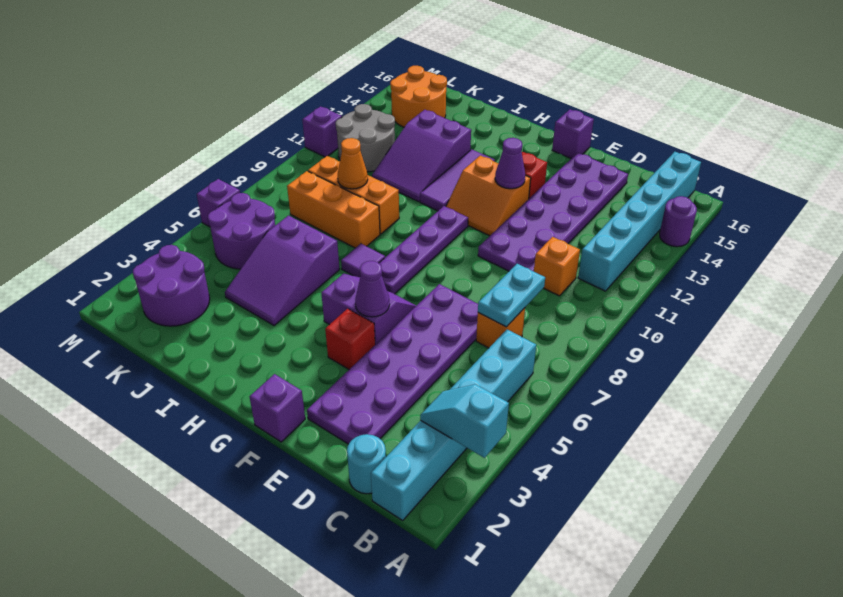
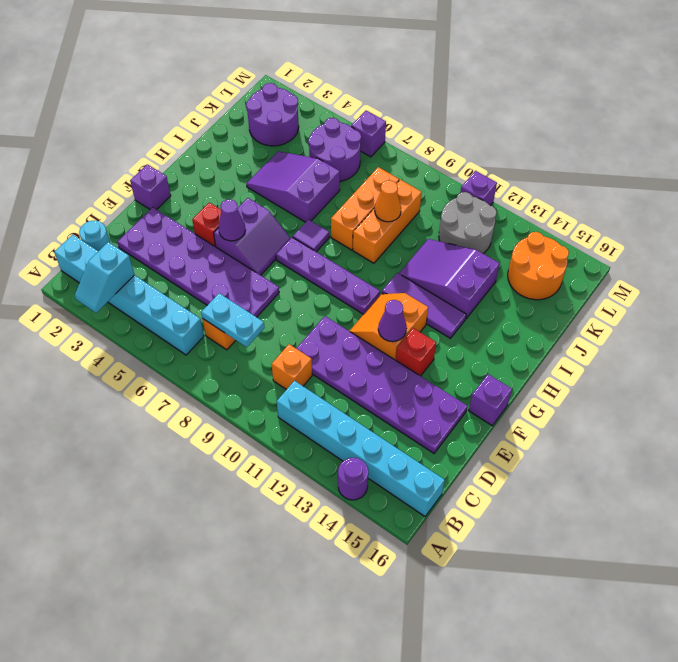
cyan slope A3:B3 level 2 top A -> cyan slope A3:B3 level 2 top B

